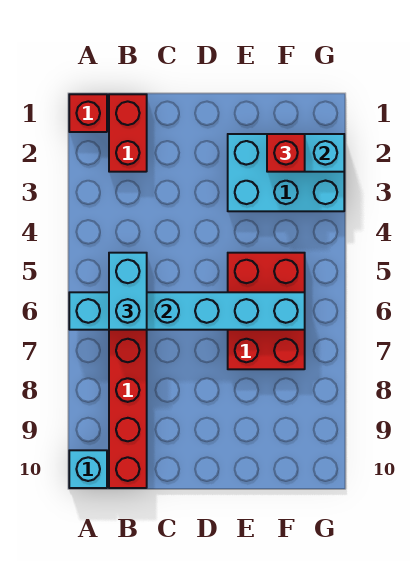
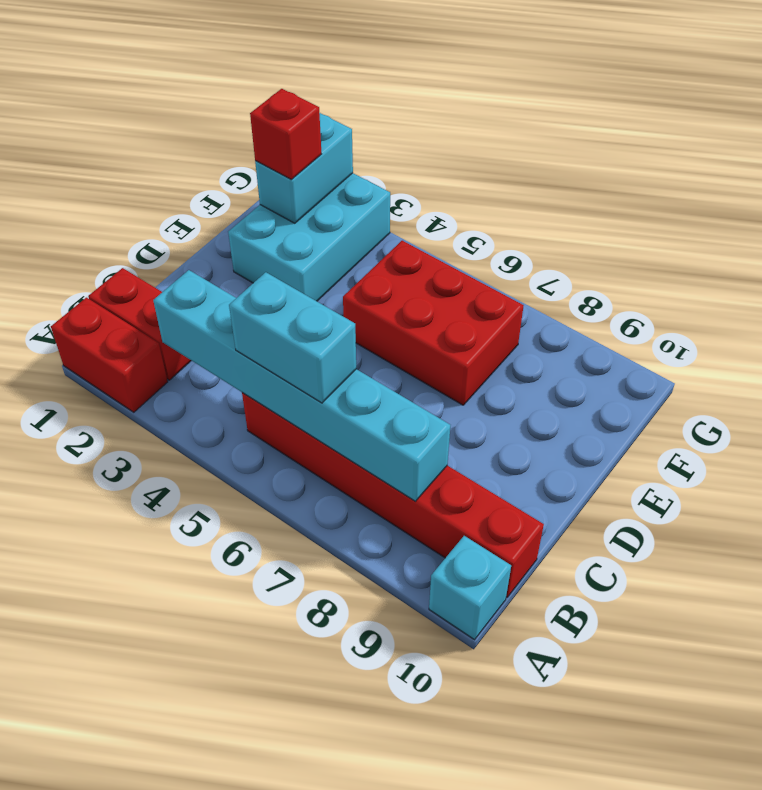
red brick A1 level 1 -> red brick A1:A2 level 1
cyan brick A6:F6 level 2 -> cyan brick B3:B8 level 2

